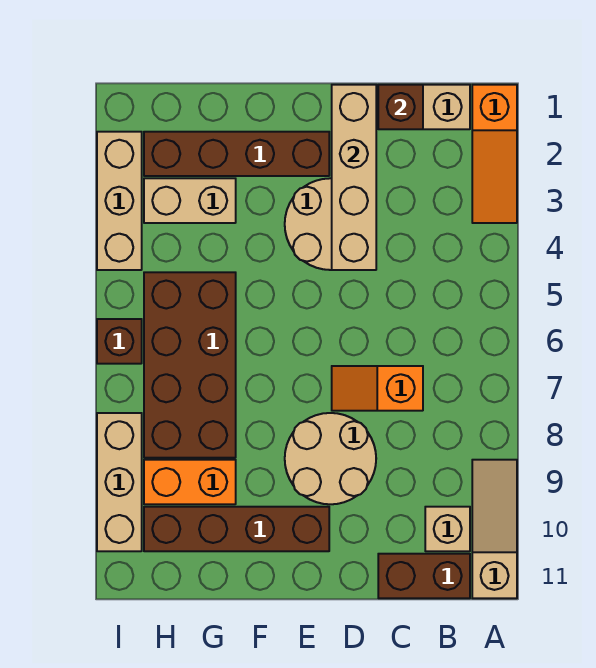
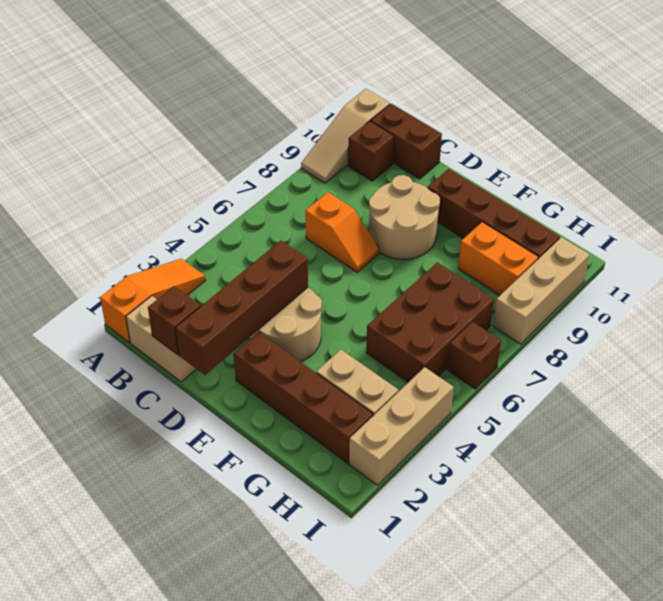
tan brick B10 level 1 -> brown brick B10 level 1
tan brick D1:D4 level 2 -> brown brick D1:D4 level 2
brown brick G5:H8 level 1 -> brown brick G5:H7 level 1

